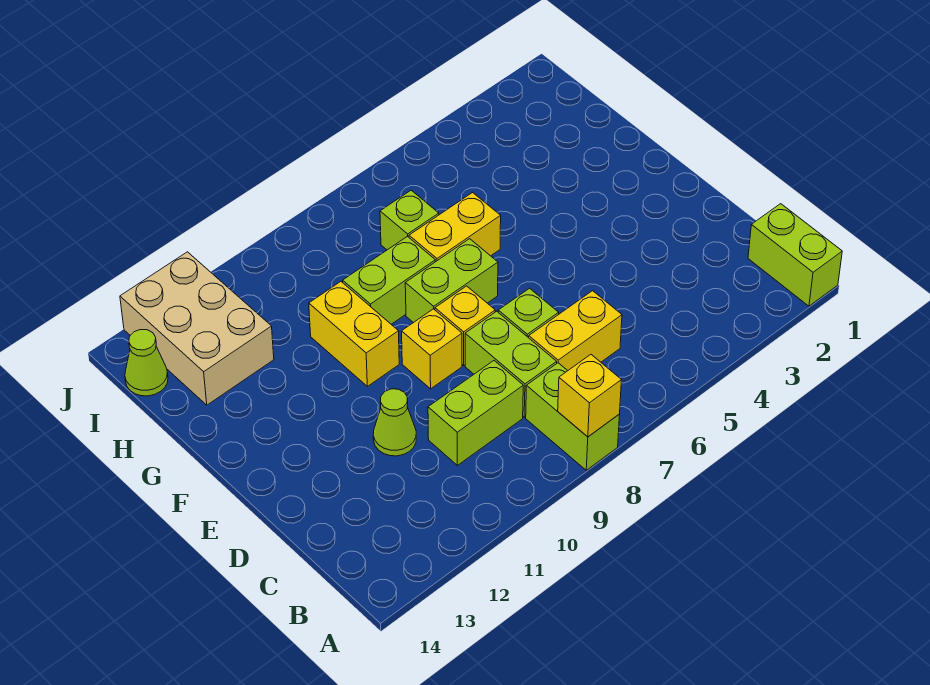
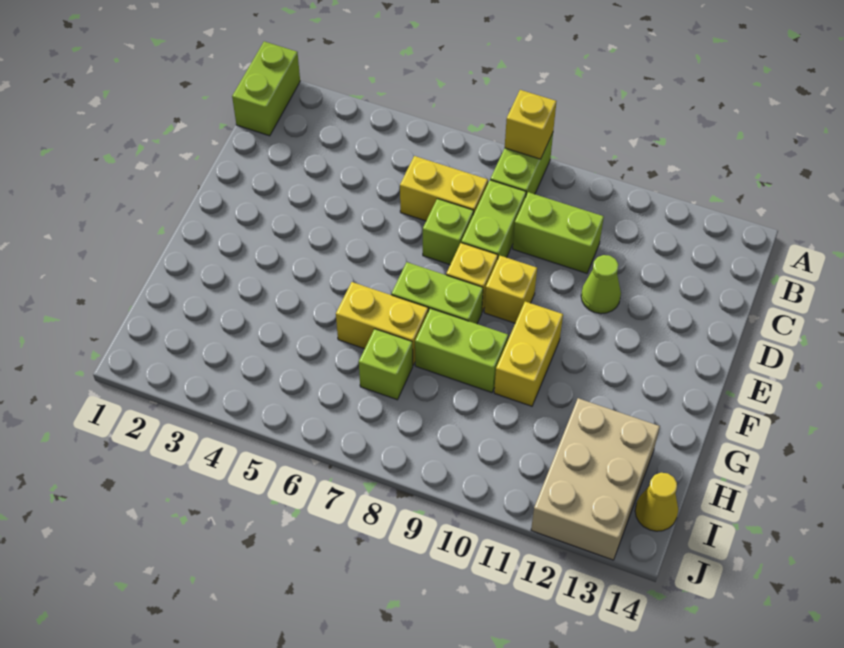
lime cone I14 level 1 -> yellow cone I14 level 1

